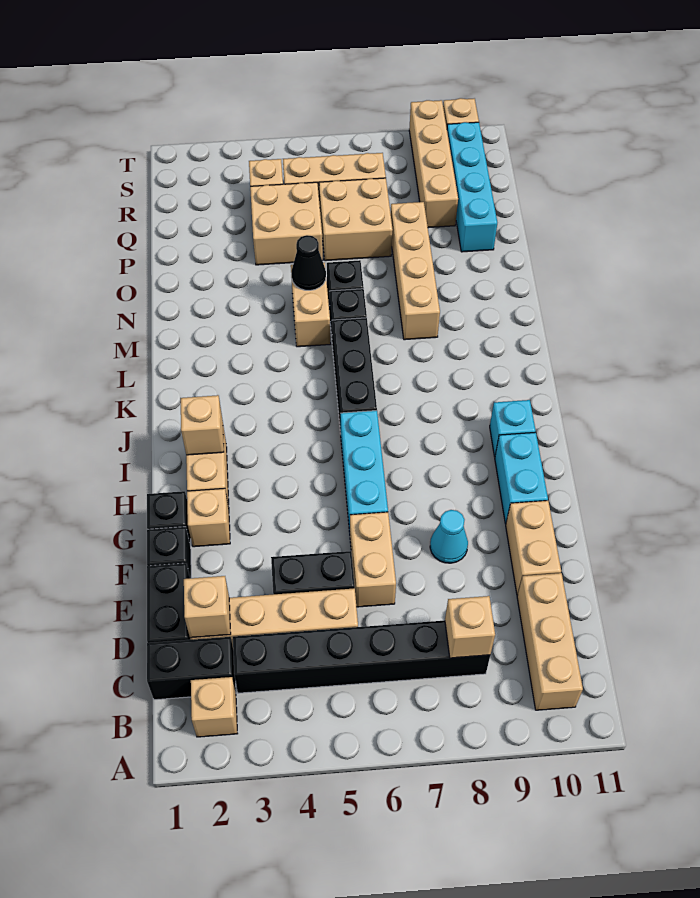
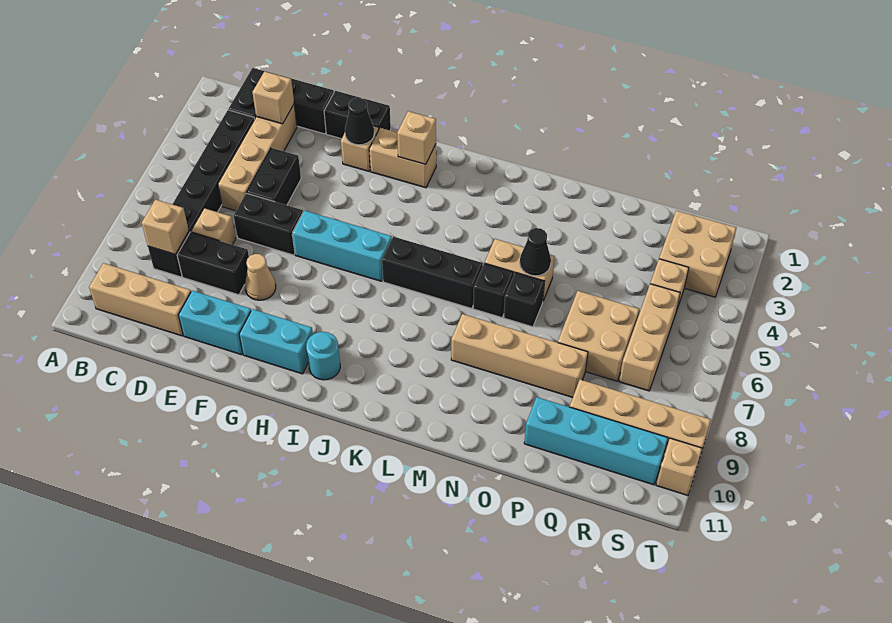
tan brick B2 level 1 -> tan brick D7 level 1
none -> black brick D8:E8 level 1
tan brick E6:F6 level 1 -> black brick E6:F6 level 1
tan brick E10:F10 level 1 -> cyan brick E10:F10 level 1
cyan cone F8 level 1 -> tan cone F8 level 1
none -> black cone G2 level 2
cyan brick I10 level 1 -> cyan round brick I10 level 1
tan brick P4:Q5 level 1 -> tan brick R2:S3 level 1

